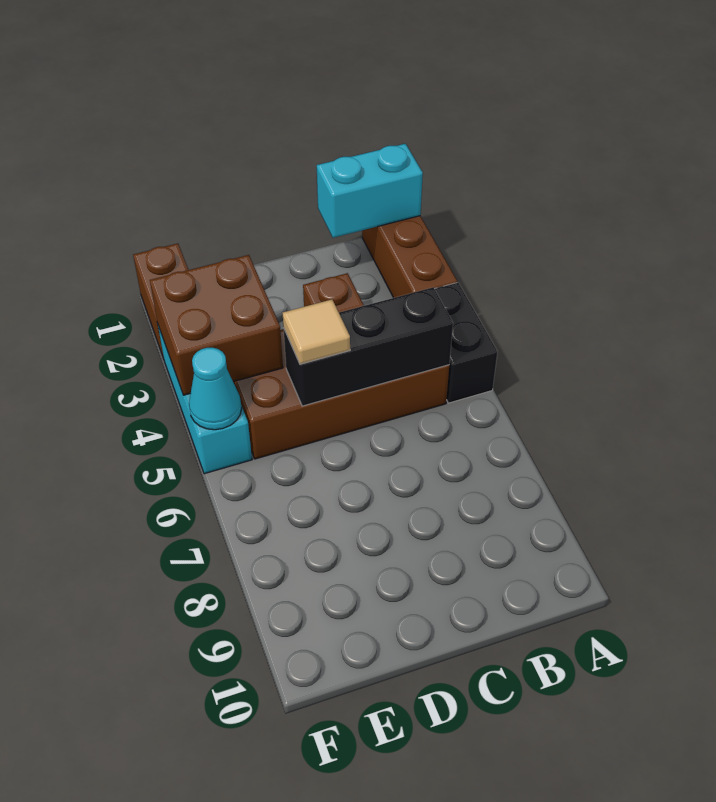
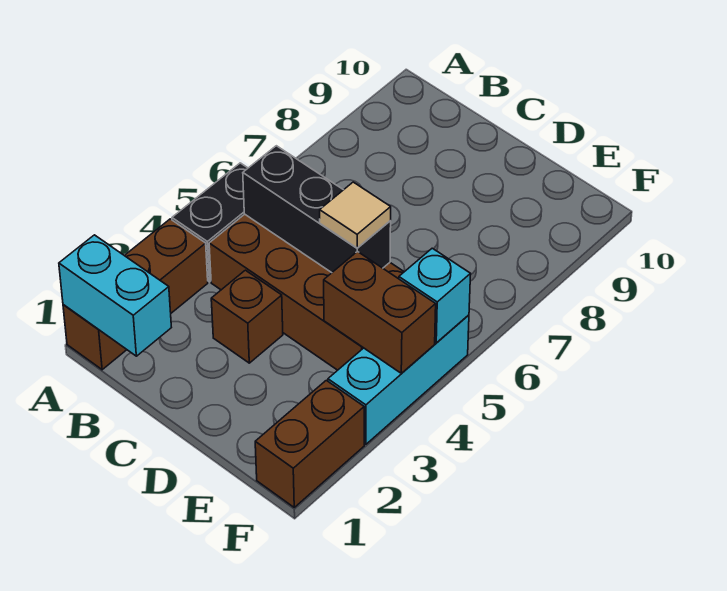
brown brick E3:F4 level 2 -> brown brick E4:F4 level 2
cyan cone F5 level 2 -> cyan brick F5 level 2

